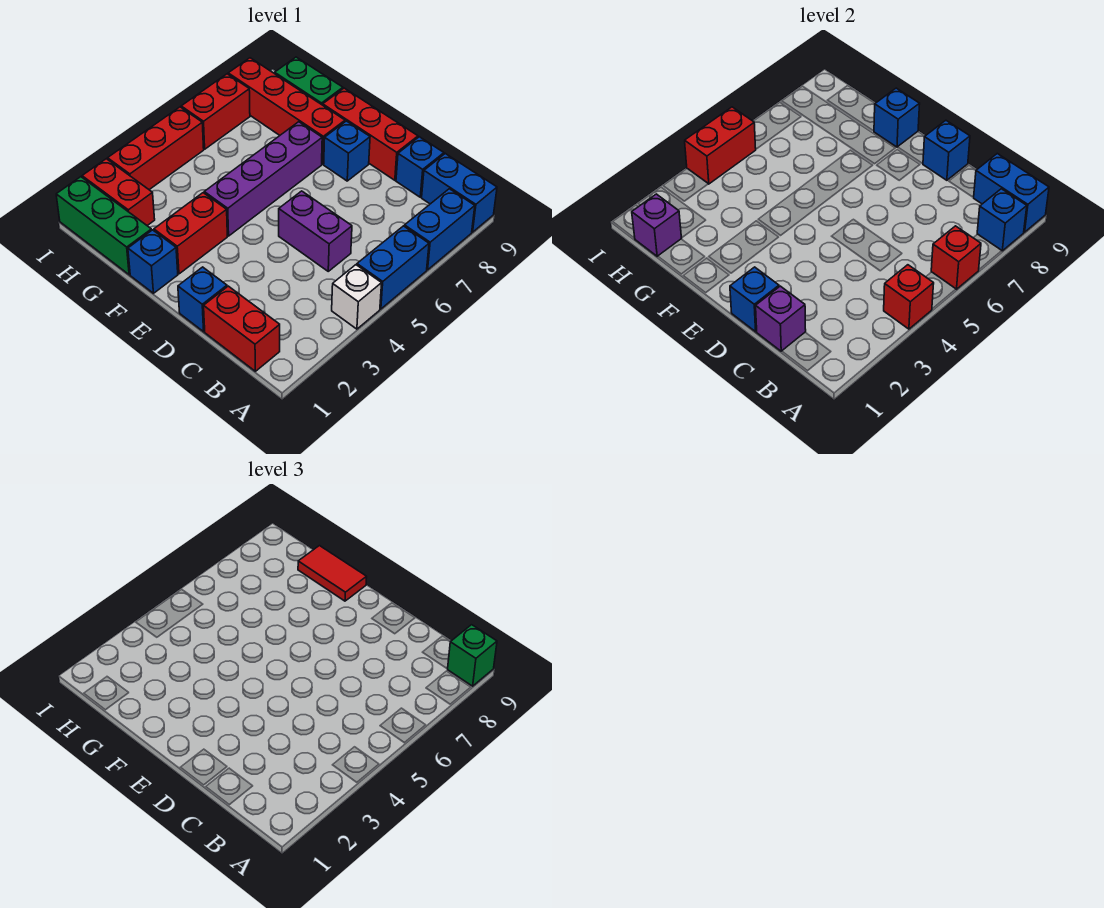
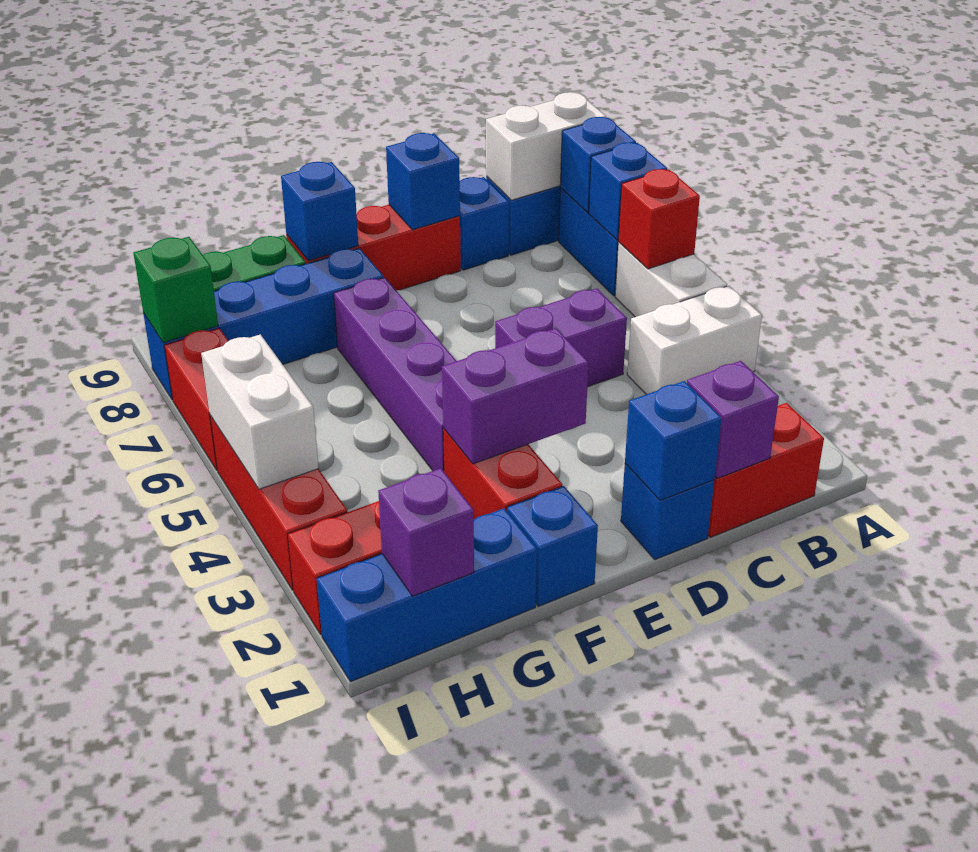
white brick A4 level 1 -> white brick A4:B4 level 1
red brick A4 level 2 -> none
blue brick A5:A6 level 1 -> white brick A5:A6 level 1
blue brick A9:B9 level 2 -> white brick A9:B9 level 2
green brick A9 level 3 -> green brick I8 level 2
none -> purple brick E3:F3 level 2
blue brick E8 level 1 -> blue brick A7 level 2
red brick F8:I8 level 1 -> blue brick F8:I8 level 1
red tile F9:G9 level 3 -> none
green brick G1:I1 level 1 -> blue brick G1:I1 level 1
red brick I4:I5 level 2 -> white brick I4:I5 level 2

